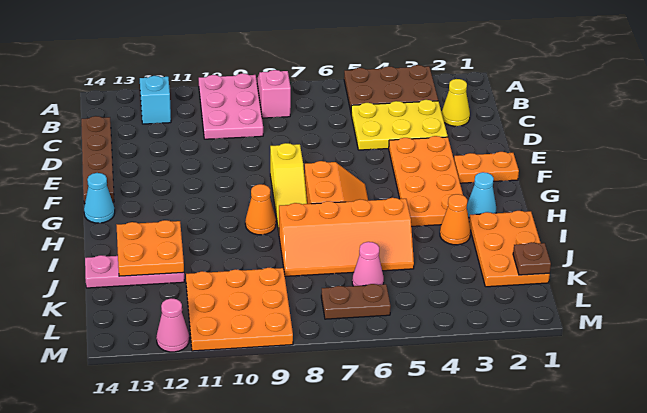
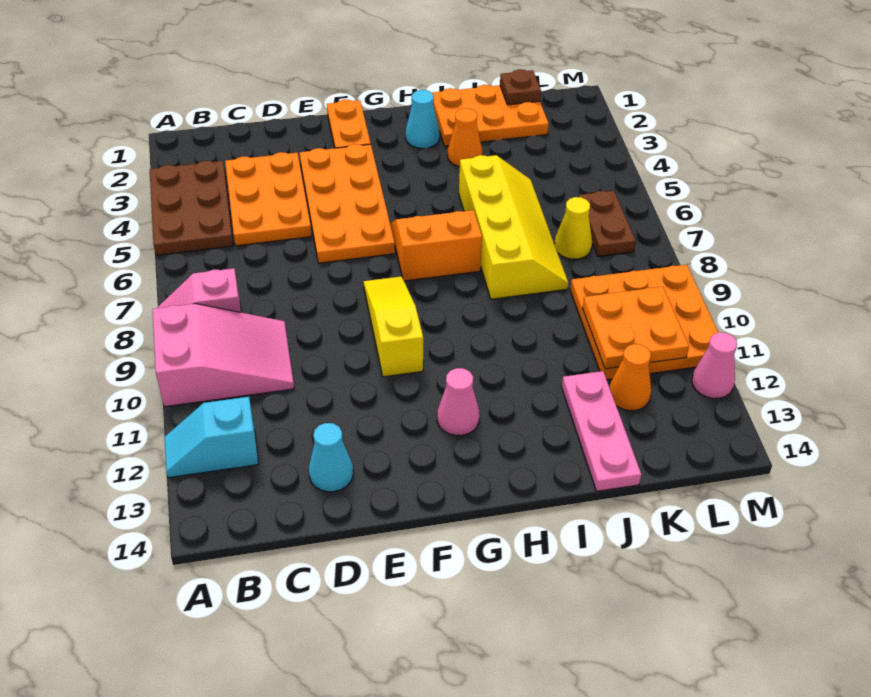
pink plate A9:C10 level 1 -> pink slope A9:C10 level 1 top A
yellow cone C2 level 1 -> yellow cone K7 level 1
yellow plate C3:D5 level 1 -> orange plate C3:D5 level 1
brown plate C14:F14 level 1 -> none
orange plate E3:H4 level 1 -> orange plate E3:F6 level 1
yellow slope F8:H8 level 1 top F -> yellow slope F8:F10 level 1 top 10
cyan cone G14 level 1 -> cyan cone D13 level 1
orange cone H9 level 1 -> orange cone K12 level 1
orange slope I5:J8 level 1 top I -> yellow slope I5:J8 level 1 top I
orange plate I12:J13 level 2 -> orange plate K10:L11 level 2
pink cone K6 level 1 -> pink cone G12 level 1

